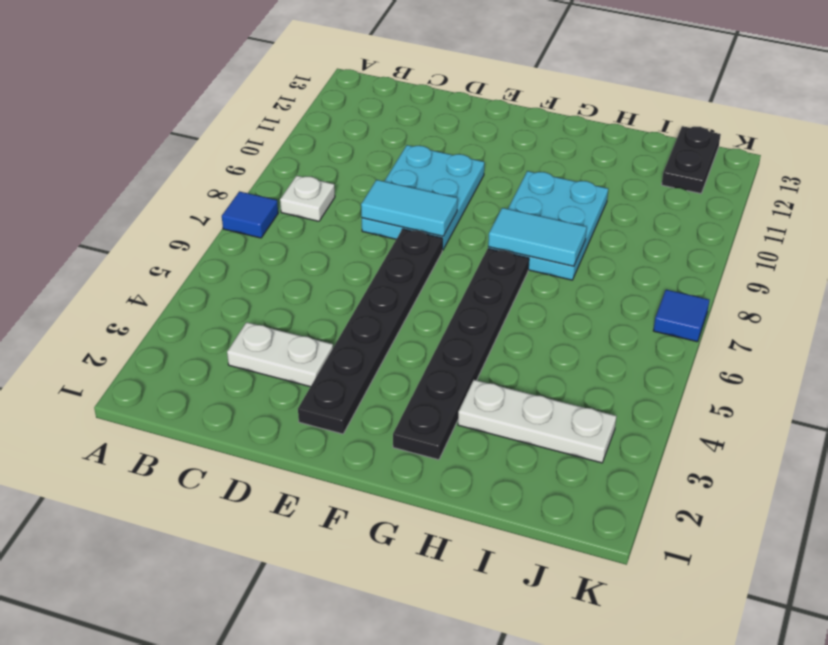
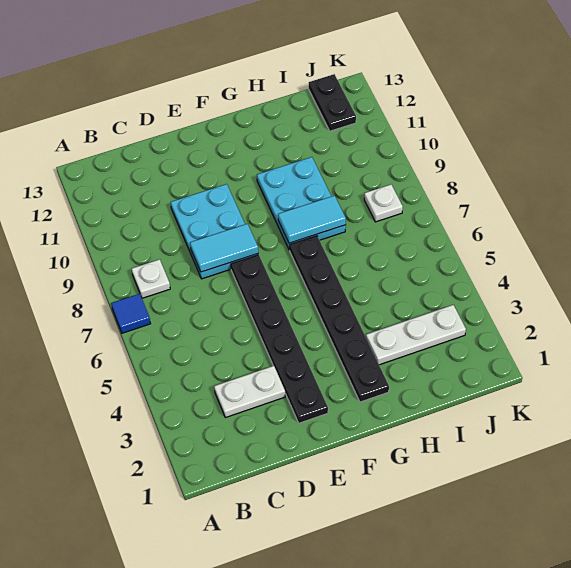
none -> white plate J8 level 1
blue tile K7 level 1 -> none

